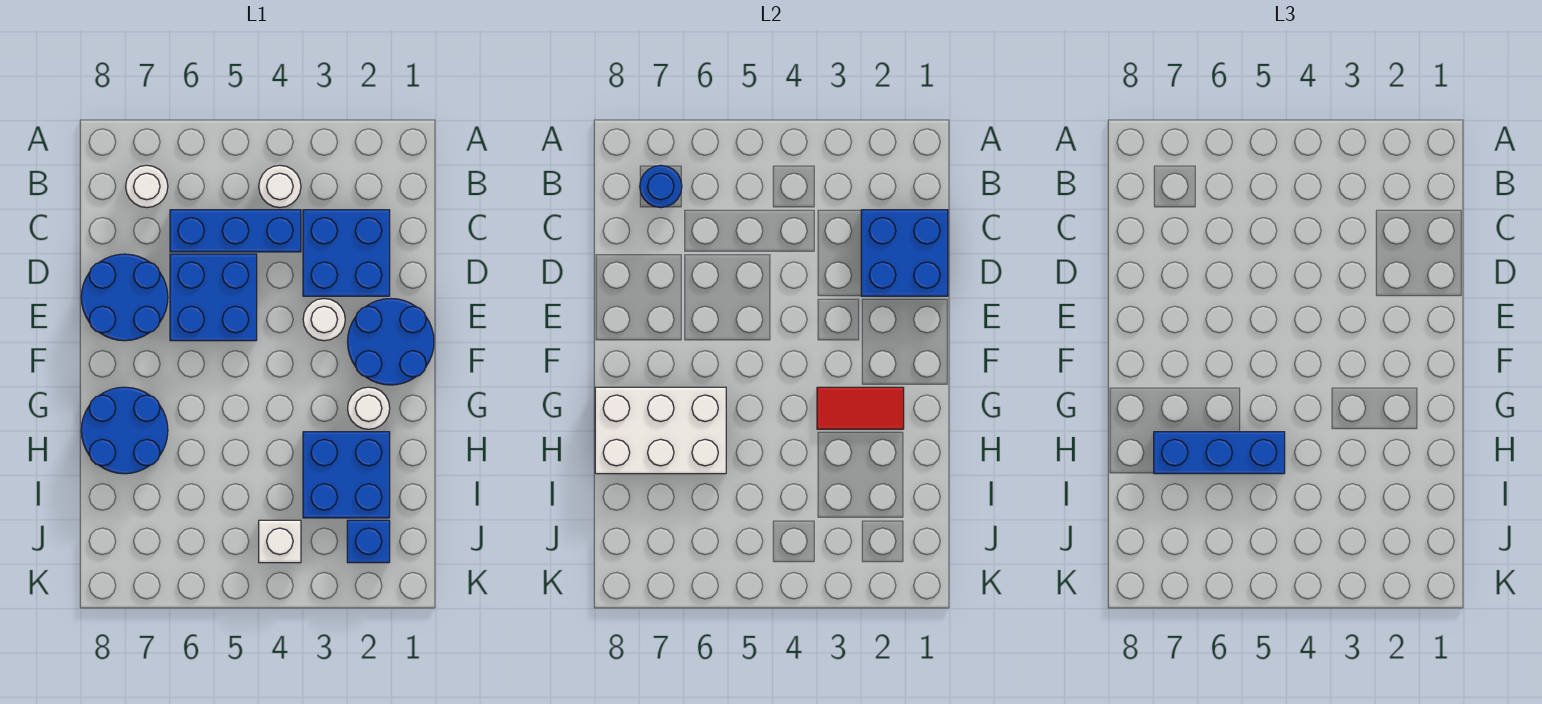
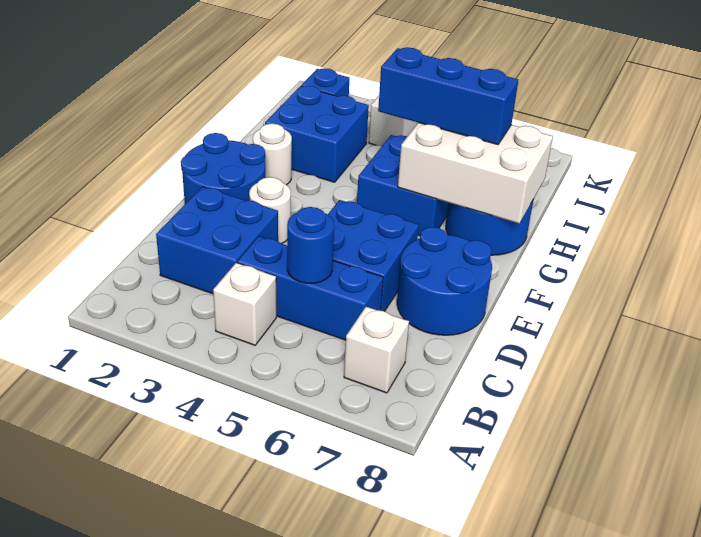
white round brick B4 level 1 -> white brick B4 level 1
white round brick B7 level 1 -> white brick B7 level 1
blue round brick B7 level 2 -> blue round brick C5 level 2
blue brick C1:D2 level 2 -> blue brick G5:H6 level 1
red tile G2:G3 level 2 -> none

